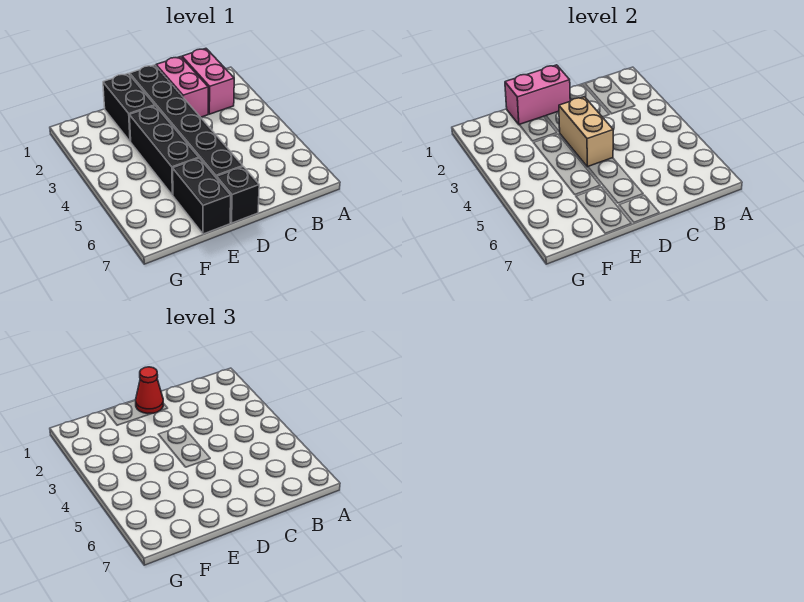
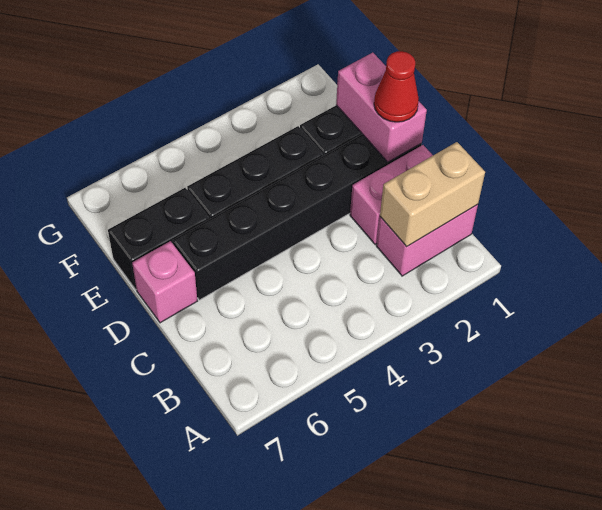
tan brick D3:D4 level 2 -> tan brick B1:B2 level 2
black brick D7 level 1 -> pink brick D7 level 1

